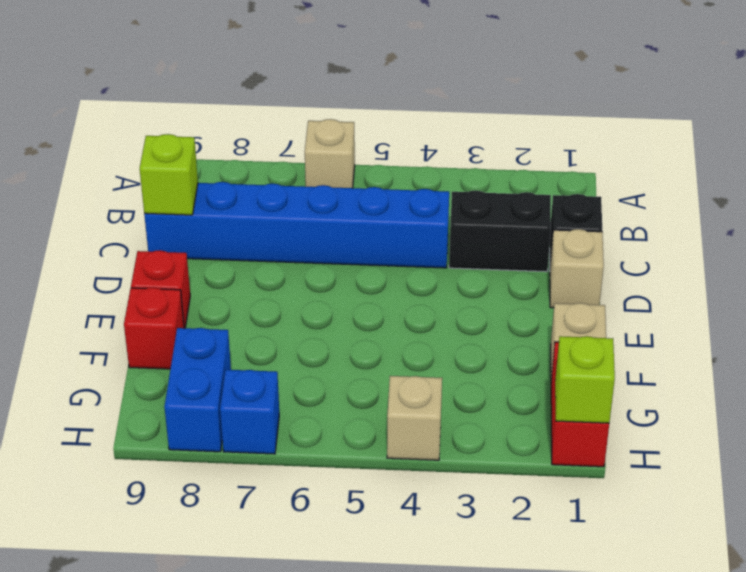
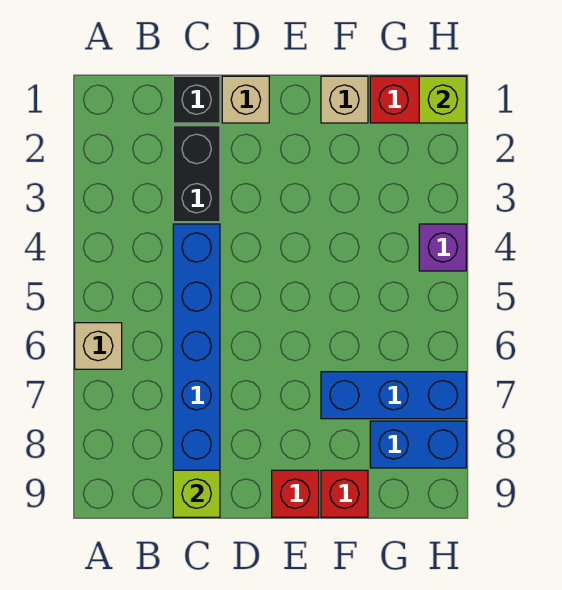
tan brick H4 level 1 -> purple brick H4 level 1
blue brick H7 level 1 -> blue brick F7:H7 level 1

